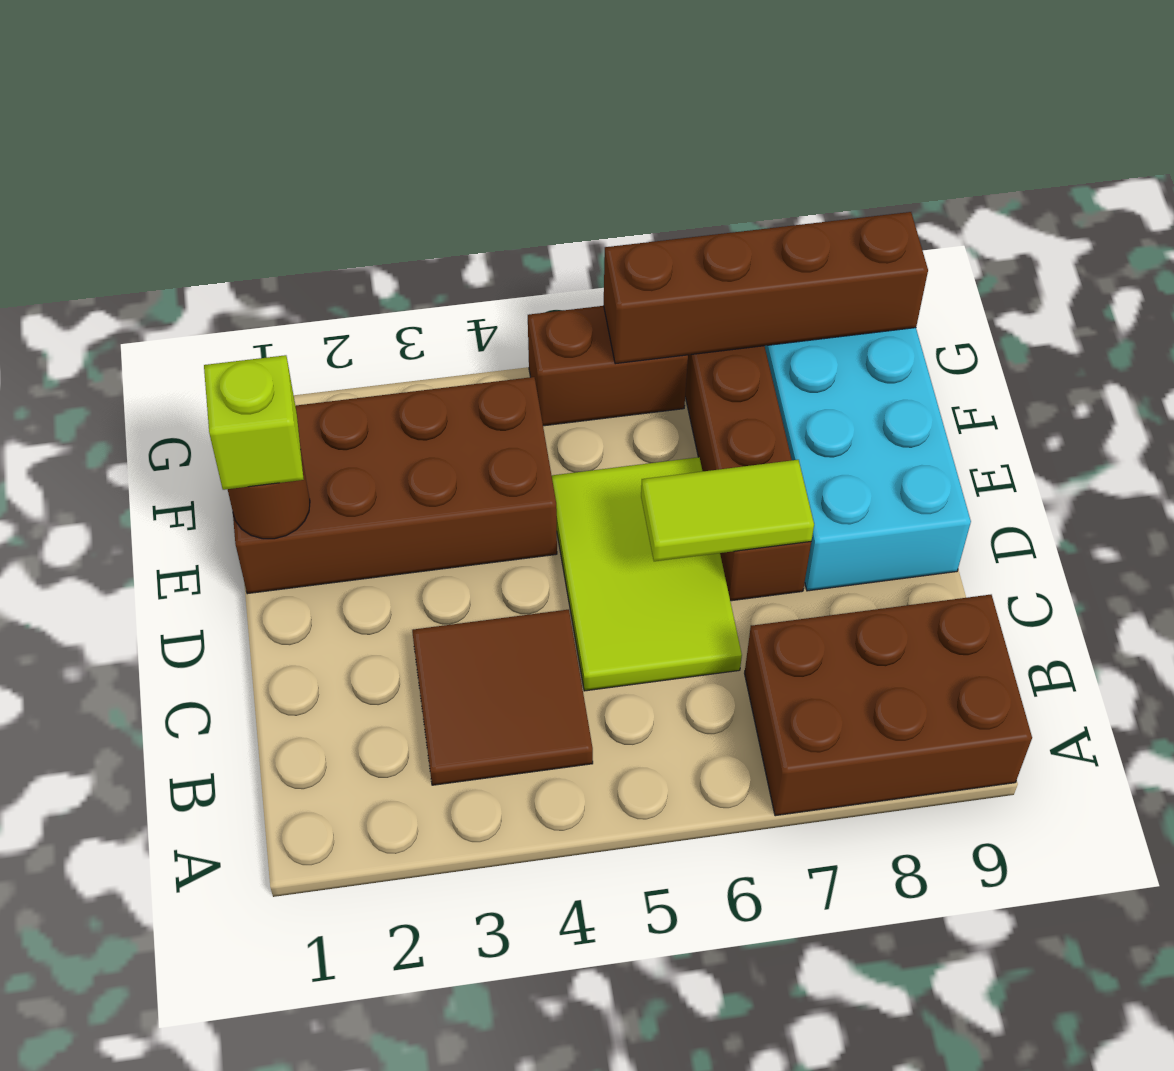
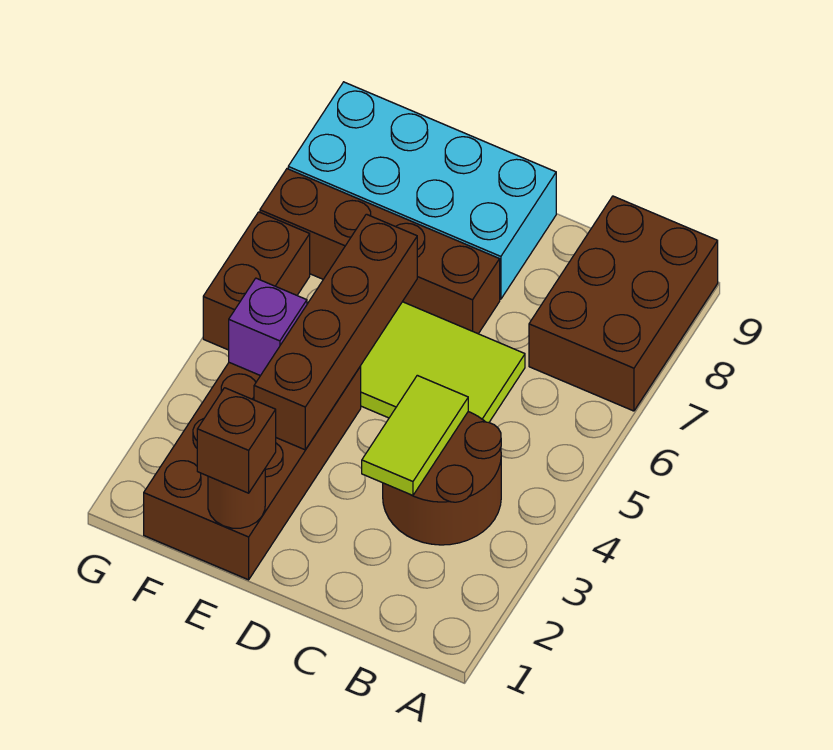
brown tile B3:C4 level 1 -> brown round brick B3:C4 level 1
lime tile D6:D7 level 2 -> lime tile C3:C4 level 2
lime brick E1 level 3 -> brown brick E1 level 3
none -> purple brick F4 level 2
brown brick G6:G9 level 2 -> brown brick E3:E6 level 2

